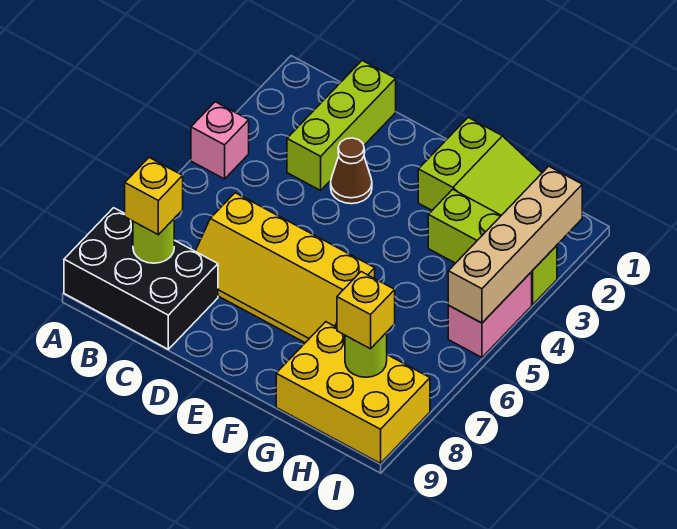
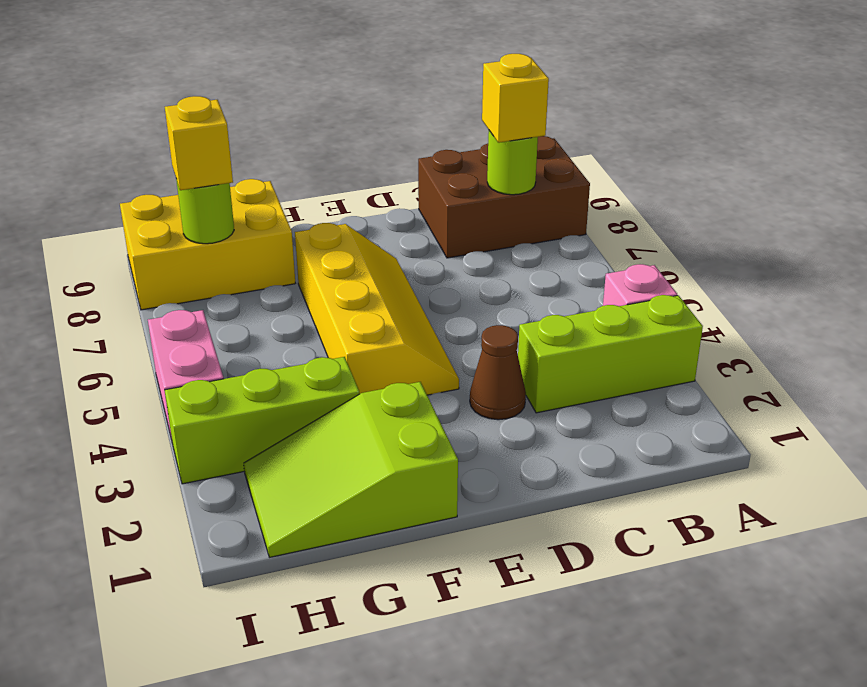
black brick A8:C9 level 1 -> brown brick A8:C9 level 1
lime brick C1:C3 level 1 -> lime brick A3:C3 level 1
yellow slope C6:F7 level 1 top 6 -> yellow slope E4:F7 level 1 top F
tan brick I2:I5 level 2 -> none

